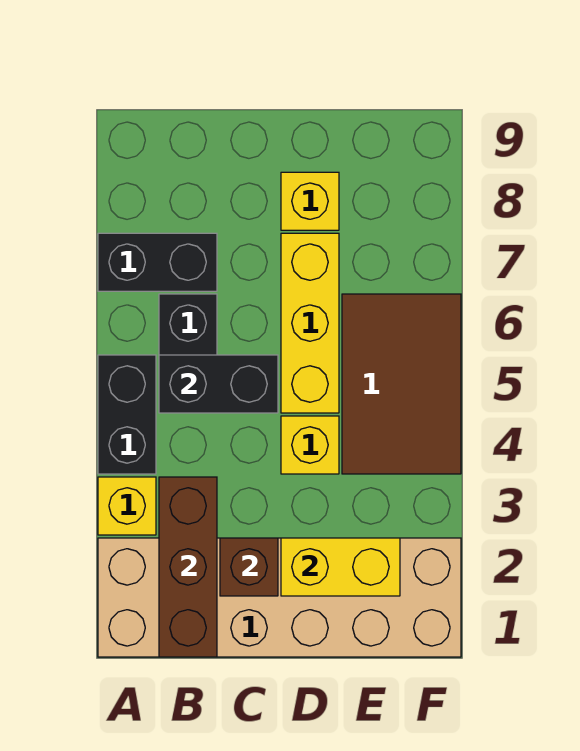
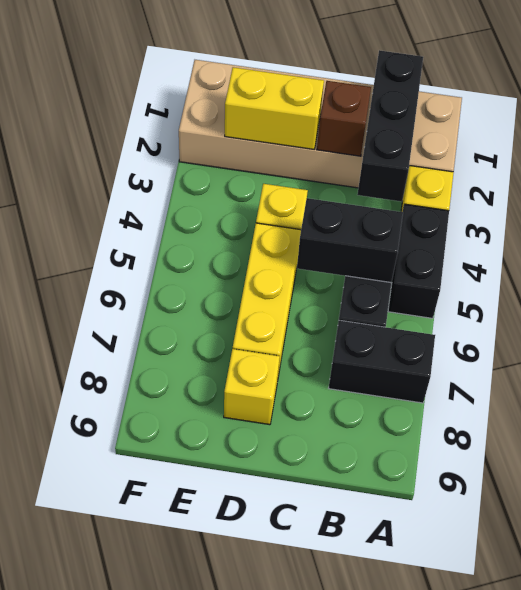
brown brick B1:B3 level 2 -> black brick B1:B3 level 2
brown tile E4:F6 level 1 -> none

